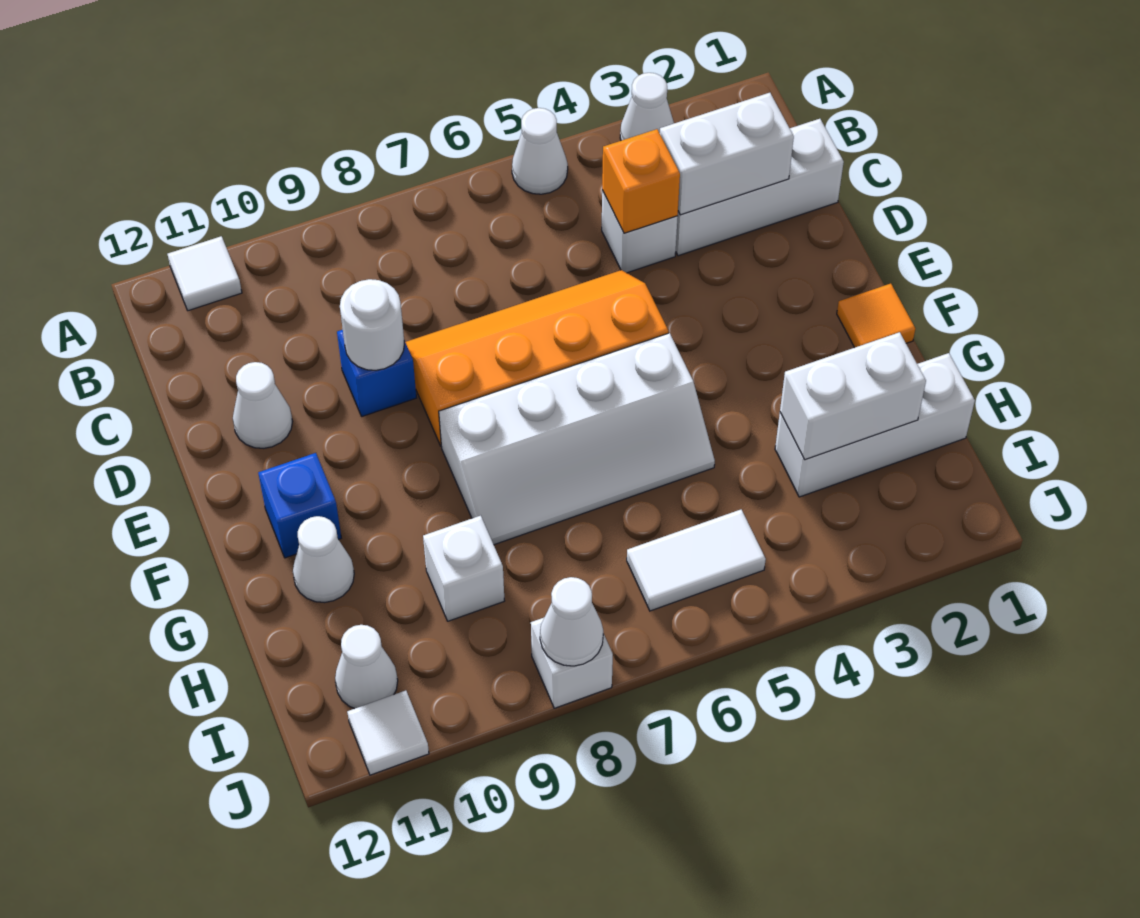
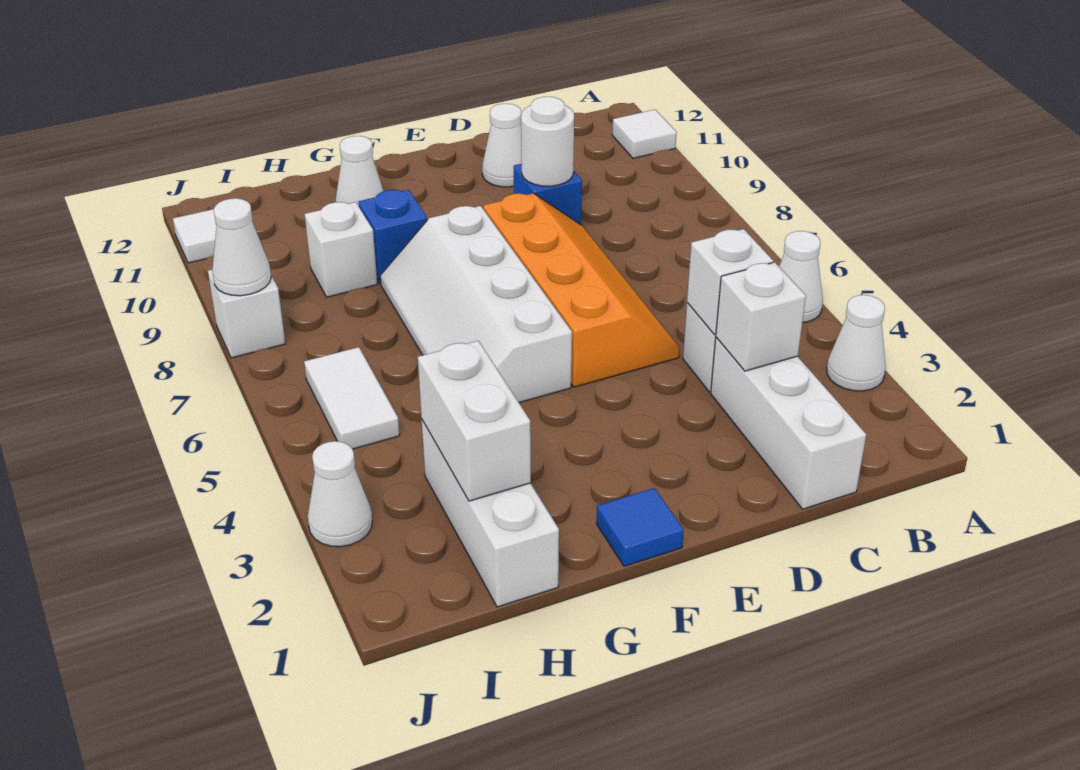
white brick C2:C3 level 2 -> white brick C3 level 2
orange brick C4 level 2 -> white brick C4 level 2
orange tile F1 level 1 -> blue tile F1 level 1
blue brick F11 level 1 -> blue brick G9 level 1
white cone I11 level 1 -> white cone J3 level 1

